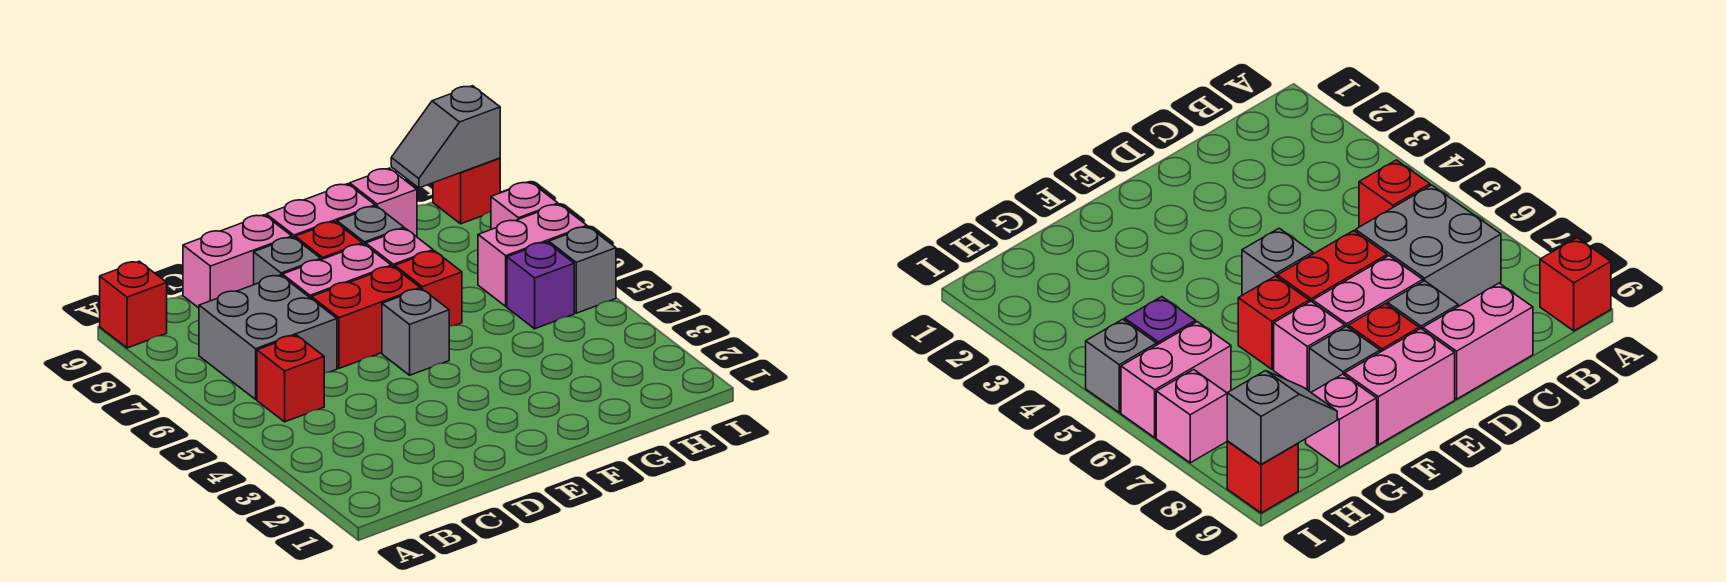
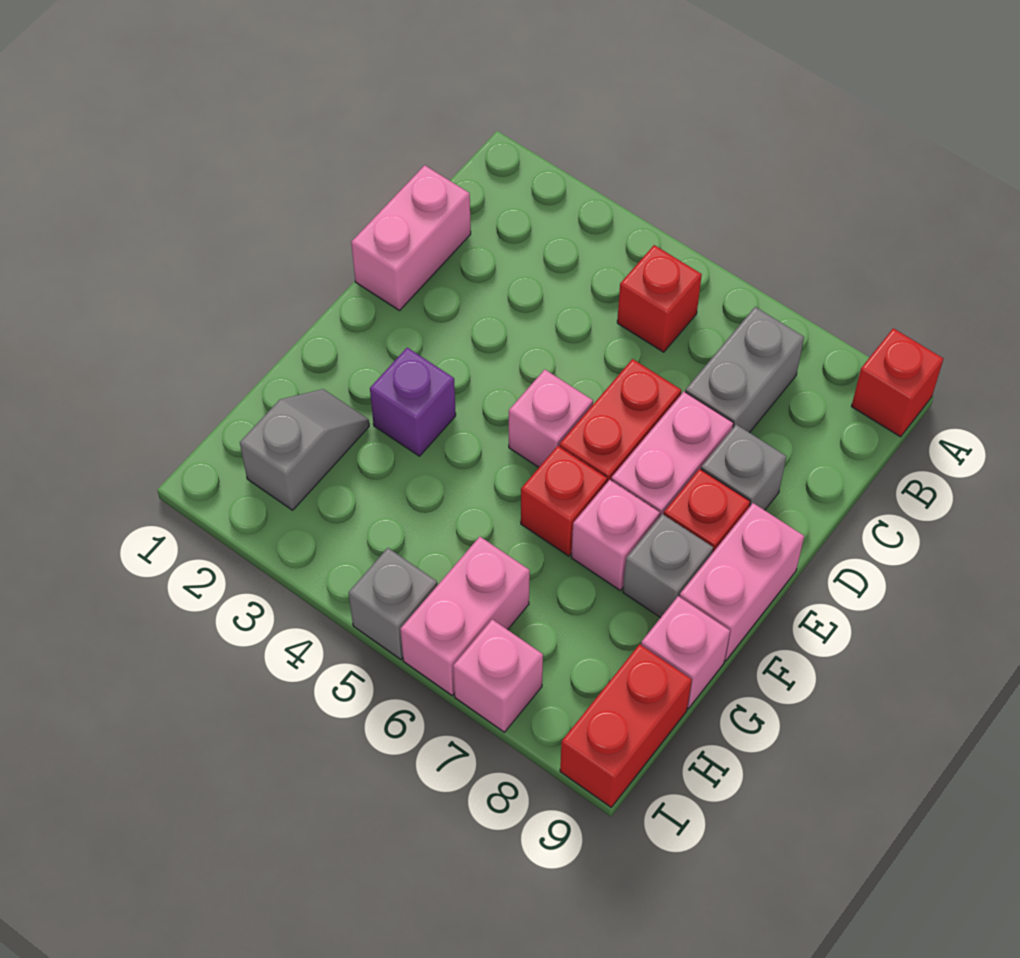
grey brick B6:C7 level 1 -> grey brick B7:C7 level 1
pink brick C9:D9 level 1 -> pink brick C1:D1 level 1
grey brick E5 level 1 -> pink brick E5 level 1
purple brick H5 level 1 -> purple brick F3 level 1
grey slope H9:I9 level 2 top I -> grey slope G2:H2 level 1 top H
red brick I9 level 1 -> red brick H9:I9 level 1

